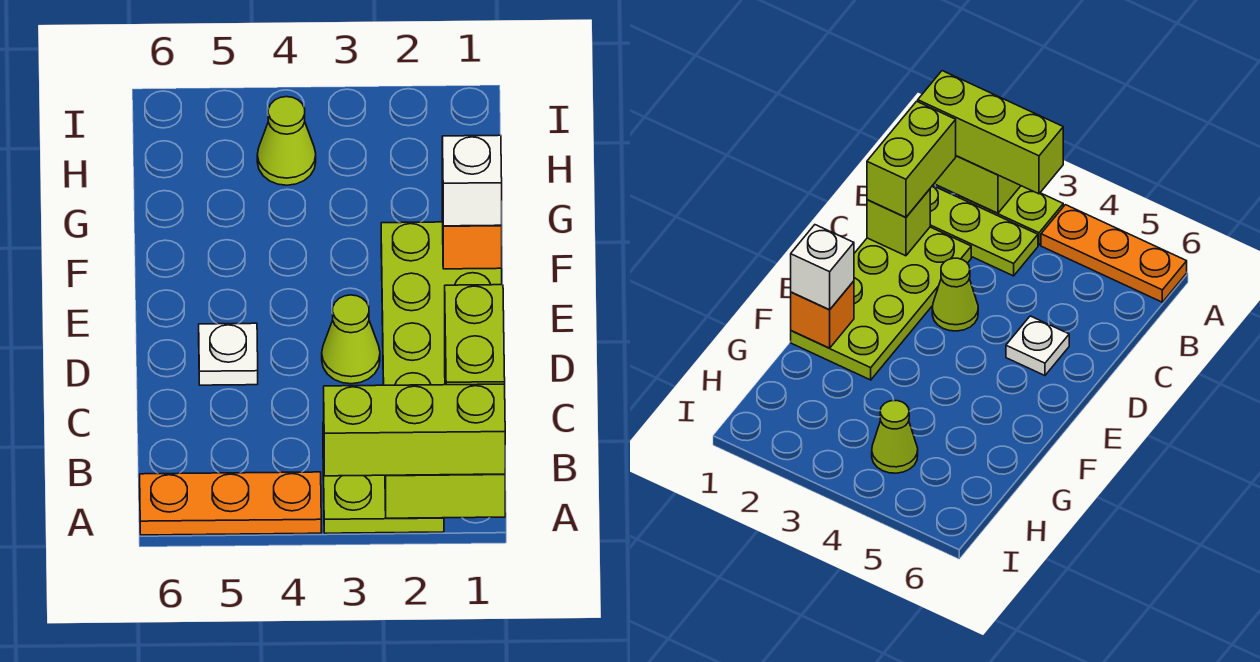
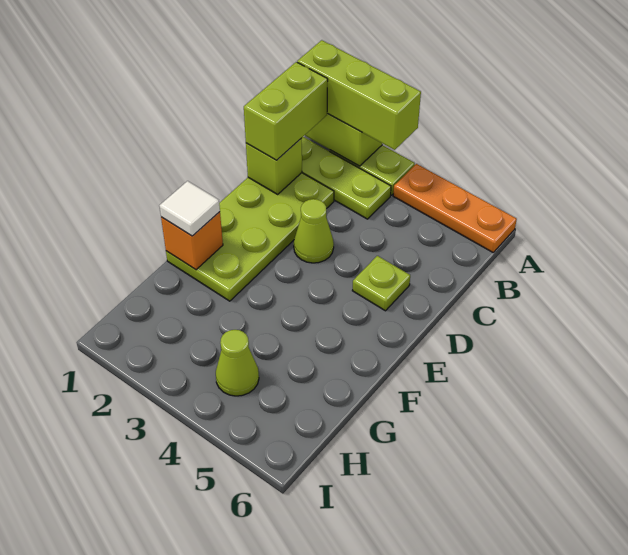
white plate D5 level 1 -> lime plate D5 level 1
white brick F1 level 3 -> white tile F1 level 3

